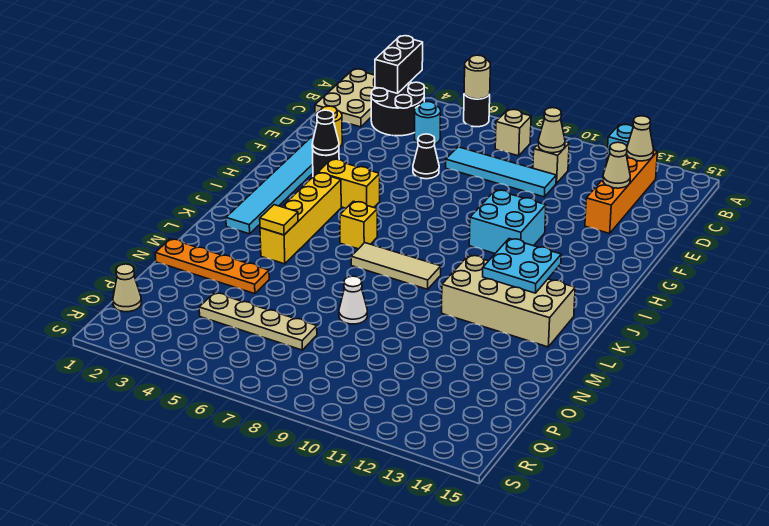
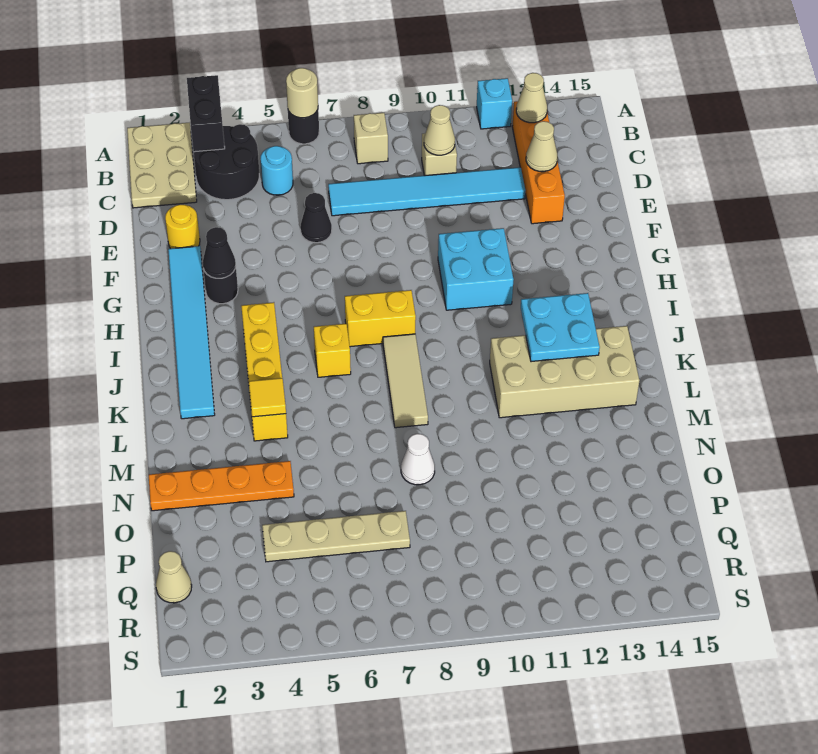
cyan tile D7:D10 level 1 -> cyan tile D7:D12 level 1
yellow brick H4:H5 level 1 -> yellow brick I7:I8 level 1
tan tile K7:K9 level 1 -> tan tile J8:L8 level 1

